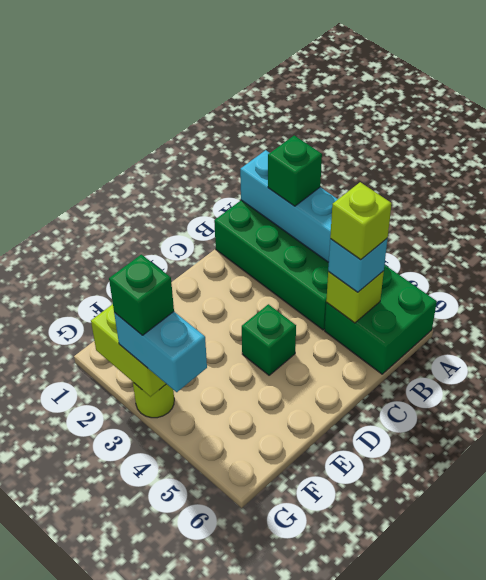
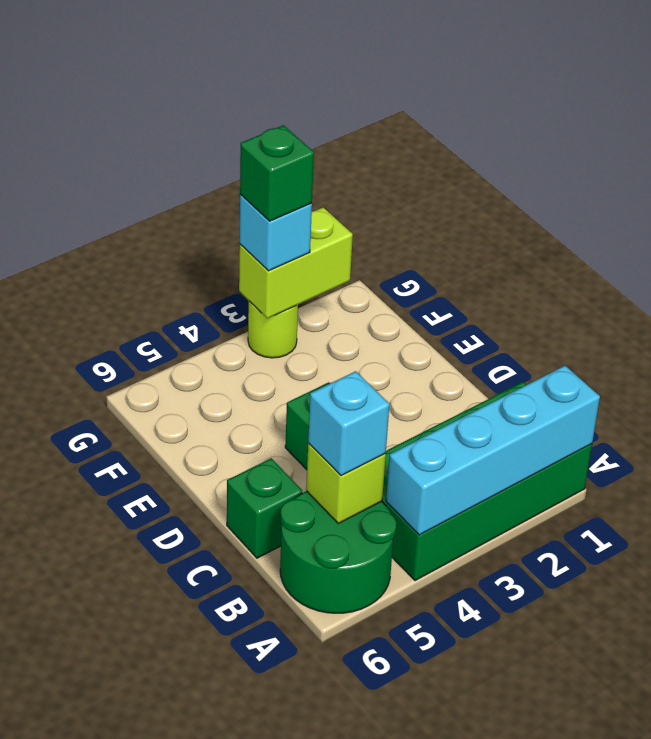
green brick A2 level 3 -> green brick C6 level 1
green brick A5:B6 level 1 -> green round brick A5:B6 level 1
lime brick B5 level 4 -> none
cyan brick G3:G4 level 3 -> cyan brick G3 level 3

